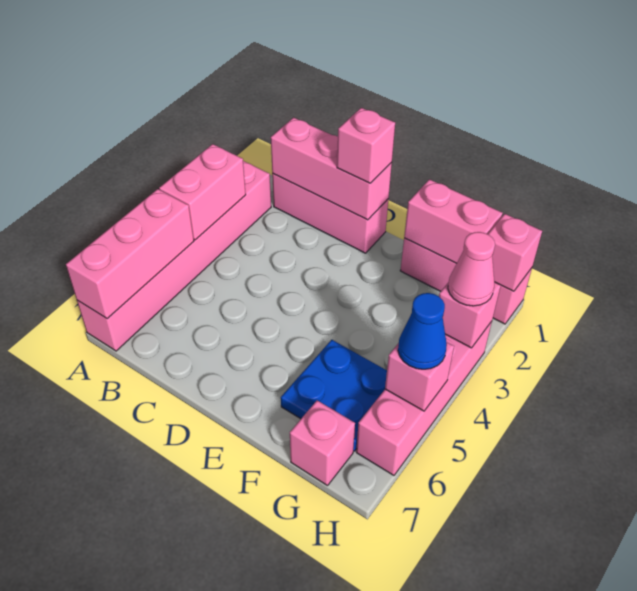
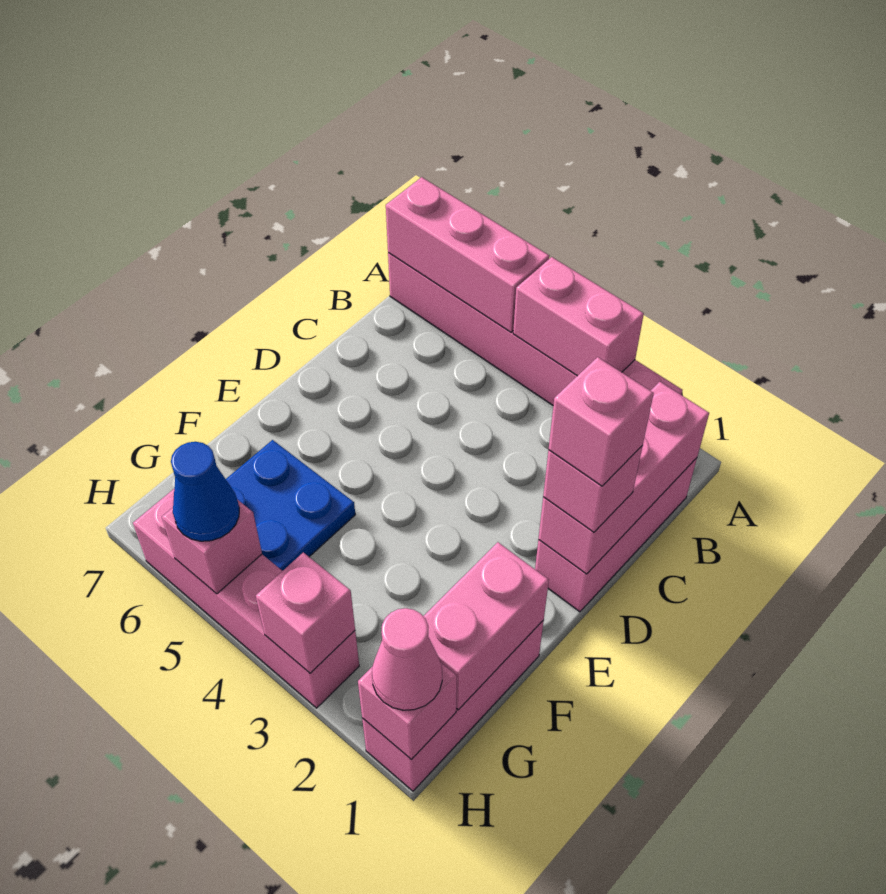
pink brick G7 level 1 -> pink brick D1 level 4
pink cone H3 level 3 -> pink cone H1 level 3

